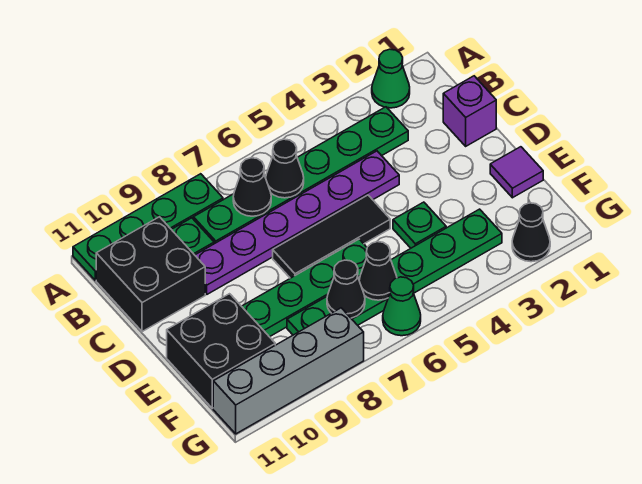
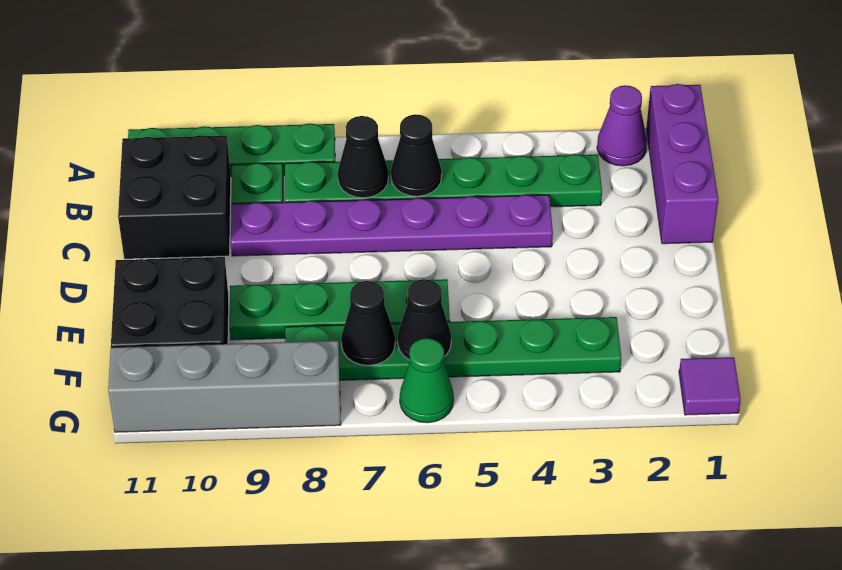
green cone A2 level 1 -> purple cone A2 level 1
purple brick C1 level 1 -> purple brick A1:C1 level 1
black tile D5:D7 level 1 -> none
purple tile E1 level 1 -> purple tile G1 level 1
green plate E4 level 1 -> none
black cone G2 level 1 -> none

